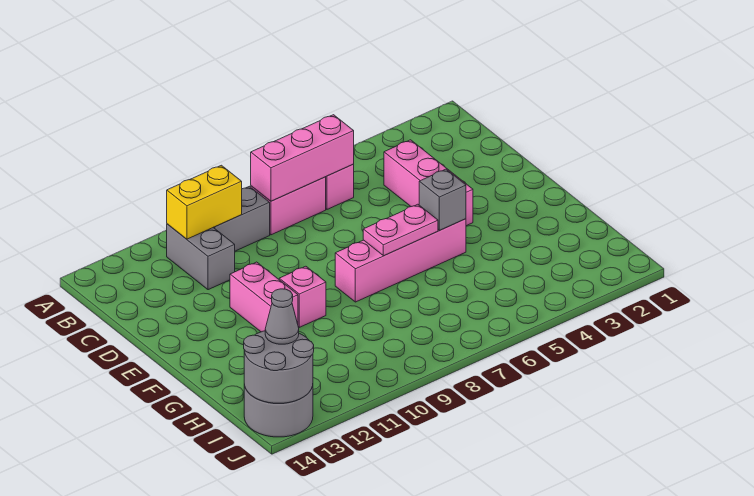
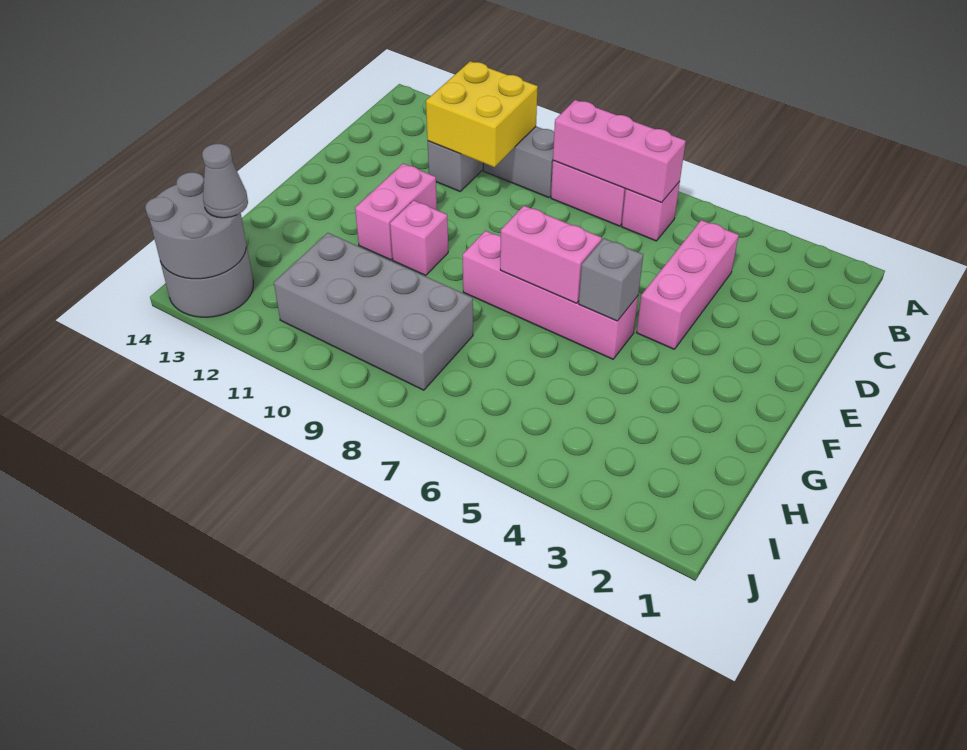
yellow brick B10:B11 level 2 -> yellow brick B10:C11 level 2
pink plate F6:F7 level 2 -> pink brick F6:F7 level 2
none -> grey brick H8:I11 level 1

